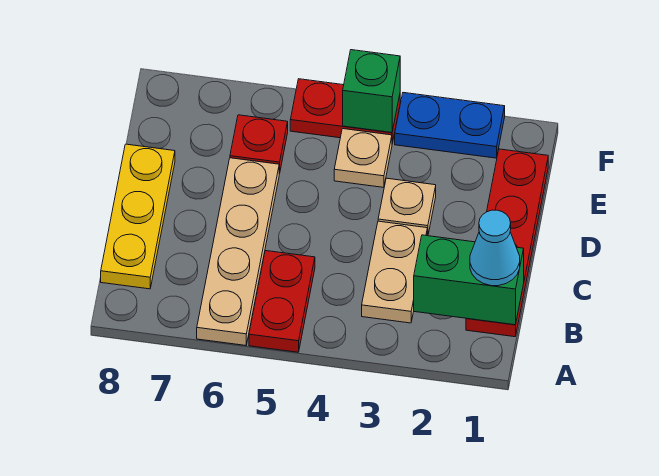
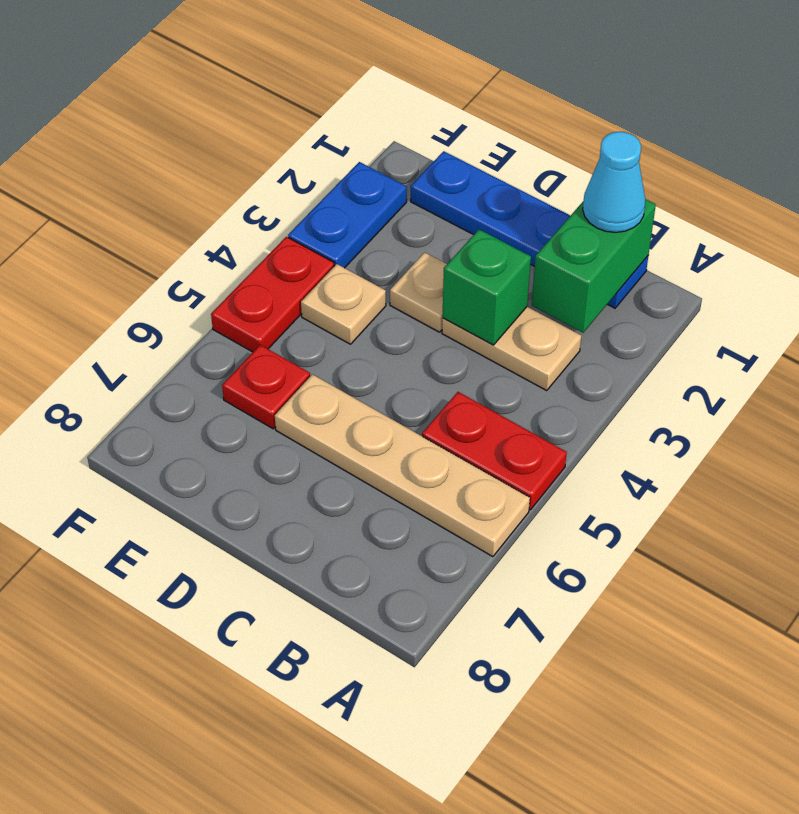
red plate B1:E1 level 1 -> blue plate B1:E1 level 1
yellow plate B8:D8 level 1 -> none
green brick F4 level 2 -> green brick C3 level 2

